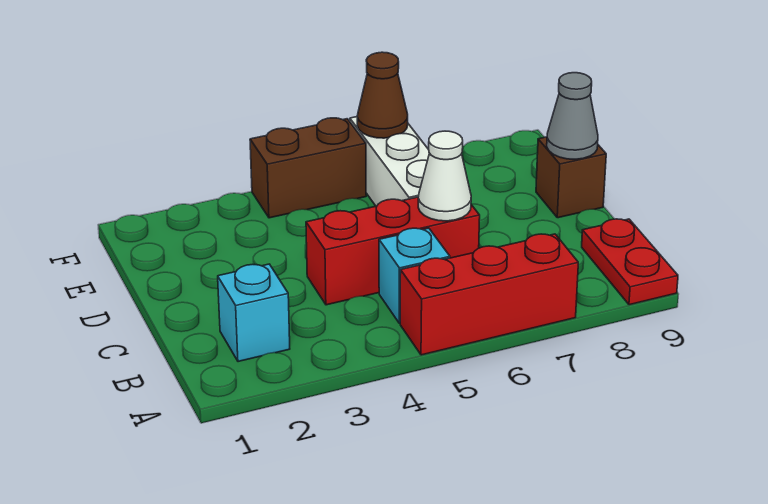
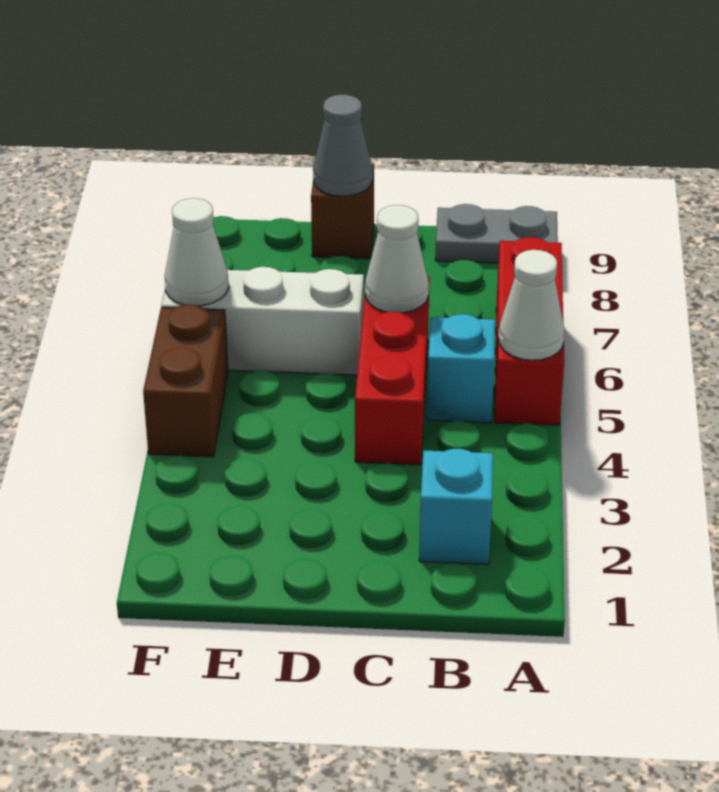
none -> white cone A5 level 2
red plate A9:B9 level 1 -> grey plate A9:B9 level 1
brown cone F6 level 2 -> white cone F6 level 2

